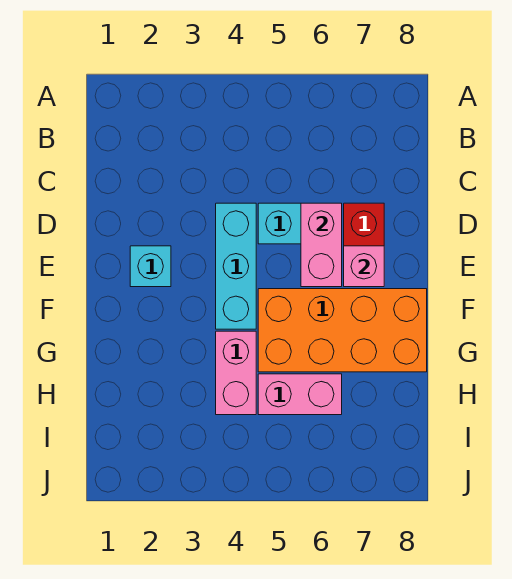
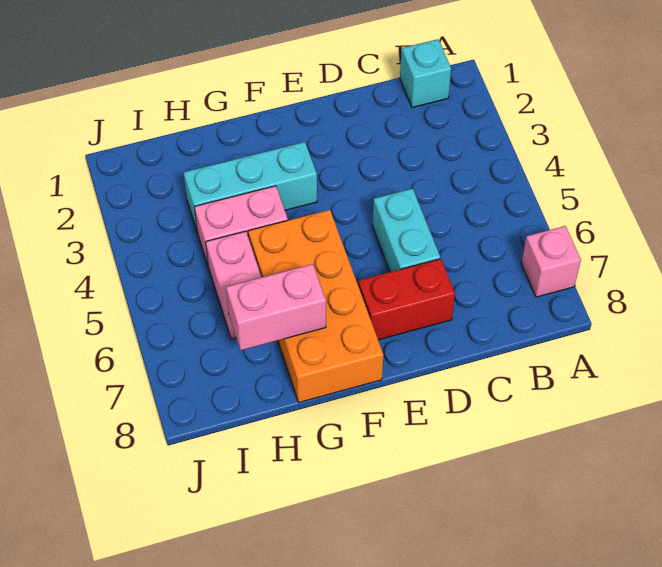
cyan brick D4:F4 level 1 -> cyan brick F3:H3 level 1
pink brick D6:E6 level 2 -> pink brick G7:H7 level 2
cyan brick E2 level 1 -> cyan brick B1 level 1
pink brick E7 level 2 -> pink brick A7 level 1

